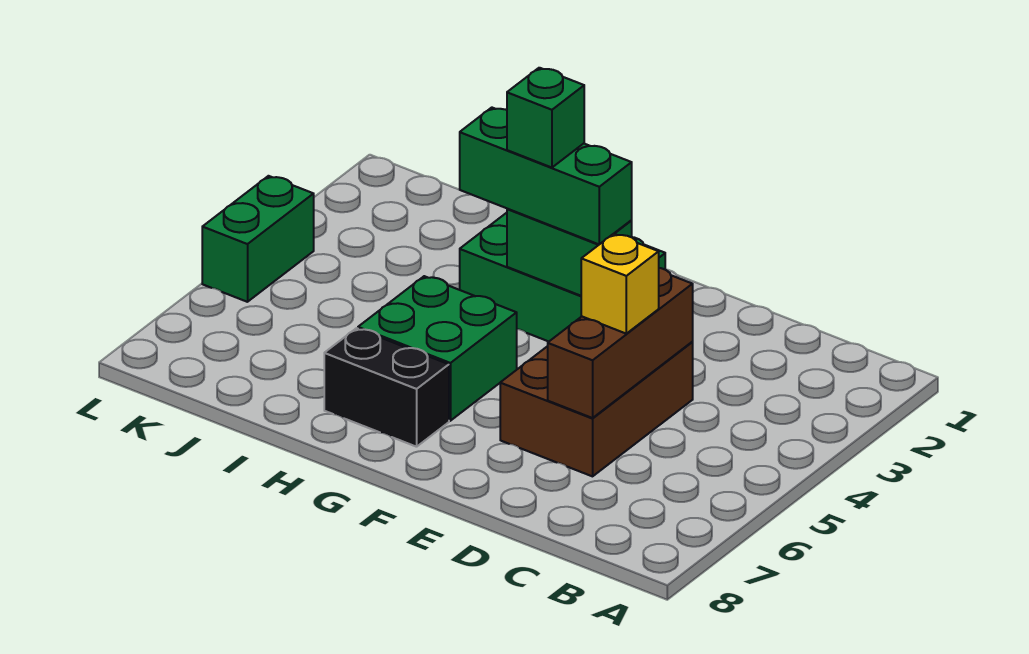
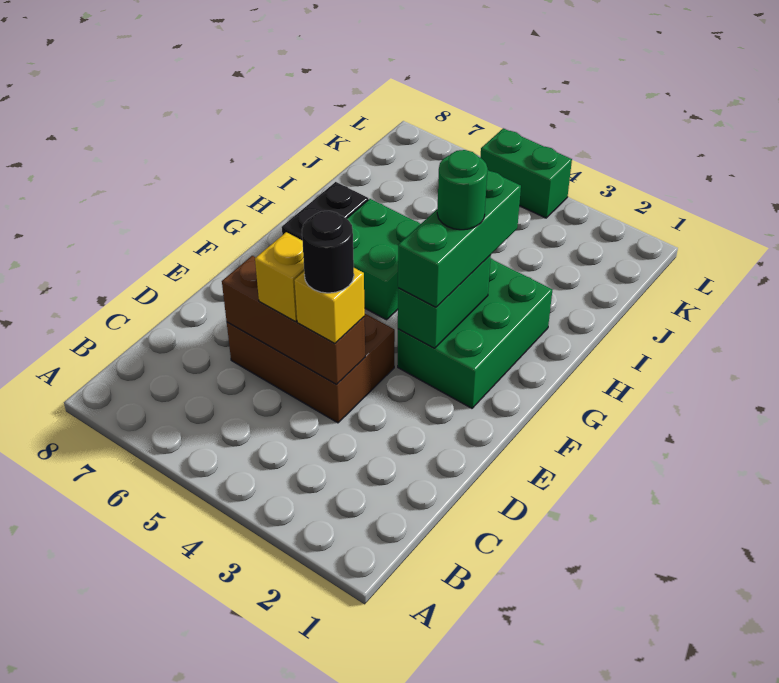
none -> yellow brick D4 level 3
none -> black round brick D4 level 4
green brick G3 level 4 -> green round brick G3 level 4

